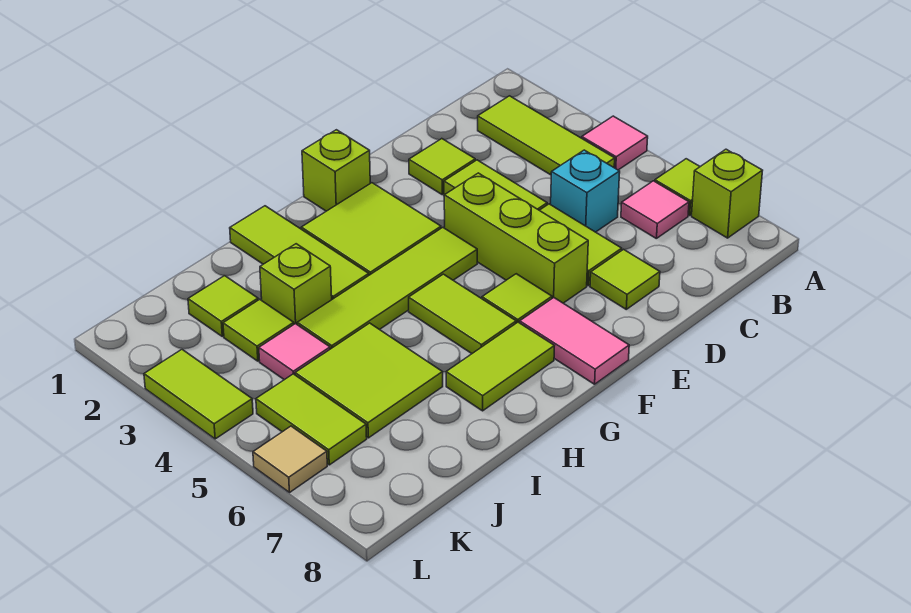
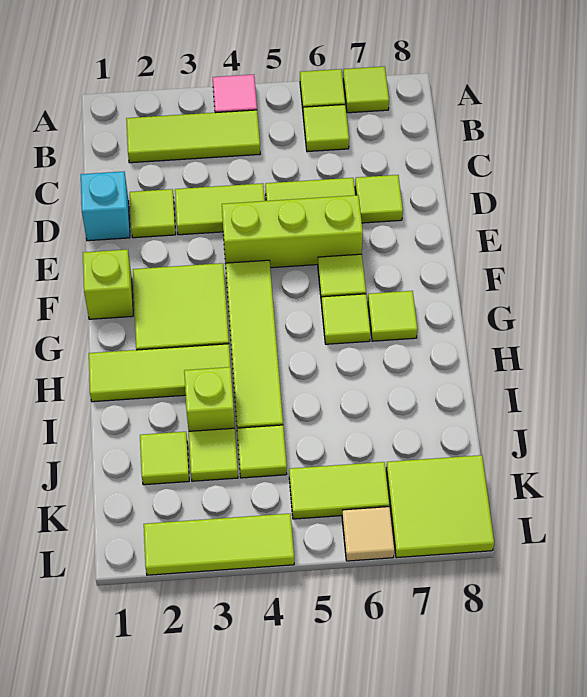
lime brick A7 level 1 -> lime tile A7 level 1
pink tile B6 level 1 -> lime tile B6 level 1
cyan brick C5 level 1 -> cyan brick D1 level 1
pink tile F7:F8 level 1 -> none
lime tile G5:G6 level 1 -> lime tile G6 level 1
lime tile G7:H7 level 1 -> lime tile G7 level 1
lime tile I5:J6 level 1 -> lime tile K7:L8 level 1
pink tile J4 level 1 -> lime tile J4 level 1
lime tile L3:L4 level 1 -> lime tile L2:L4 level 1

